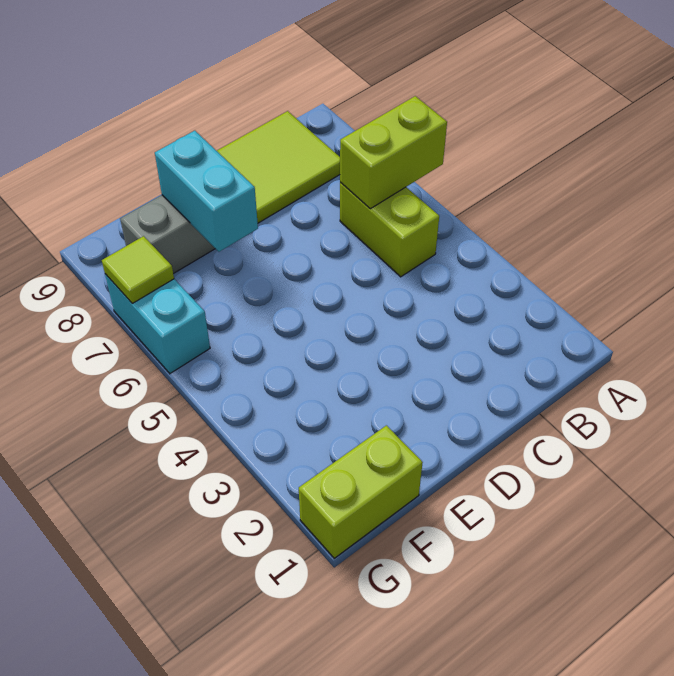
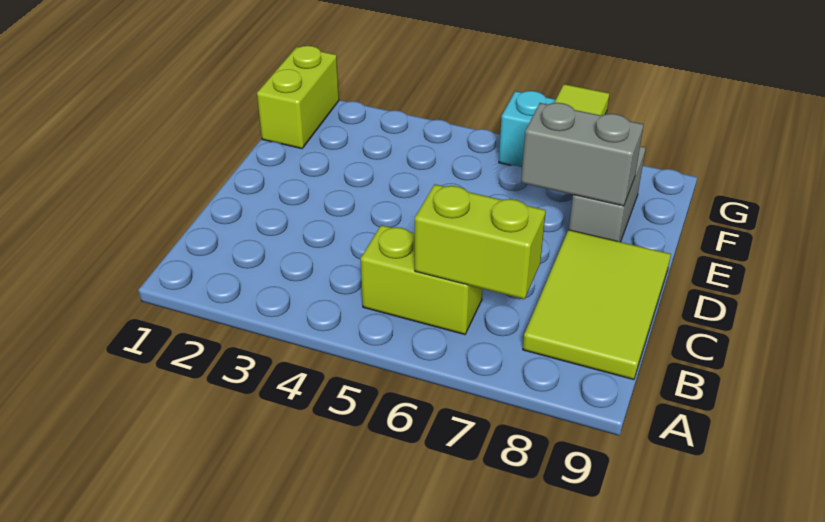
lime brick A6:B6 level 2 -> lime brick B6:B7 level 2
cyan brick E7:E8 level 2 -> grey brick E7:E8 level 2

